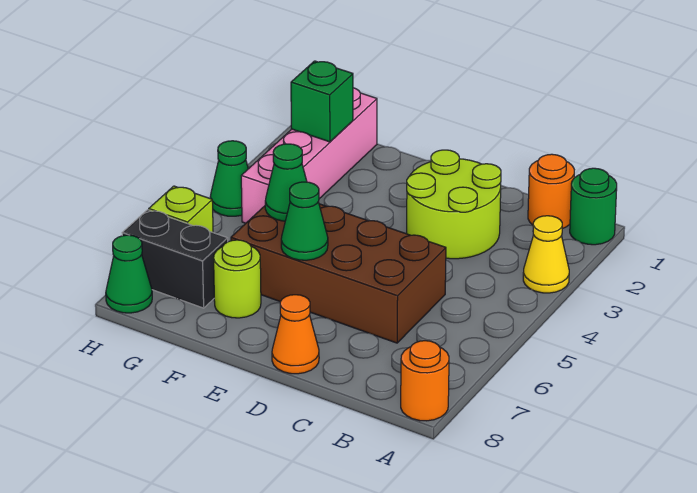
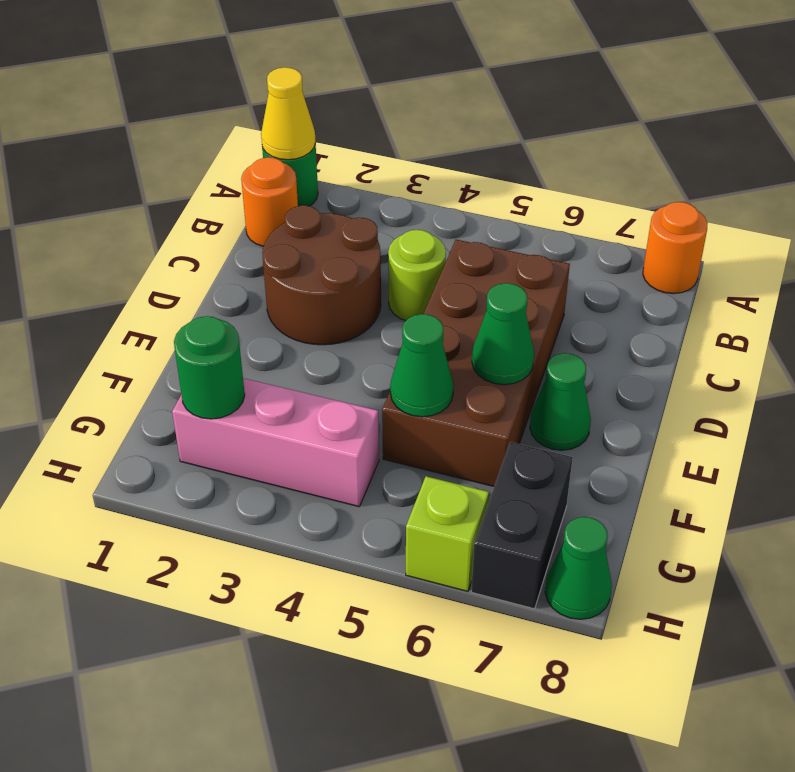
yellow cone A3 level 1 -> yellow cone A1 level 2
lime round brick C2:D3 level 1 -> brown round brick C2:D3 level 1
orange cone D8 level 1 -> none
lime round brick F7 level 1 -> lime round brick C4 level 1
pink brick G1:G4 level 1 -> pink brick G2:G4 level 1
green brick G2 level 2 -> green round brick G2 level 2
green cone H4 level 1 -> green cone E7 level 1

